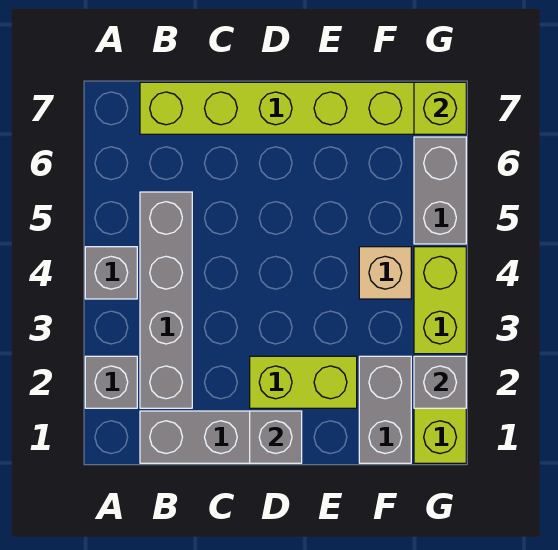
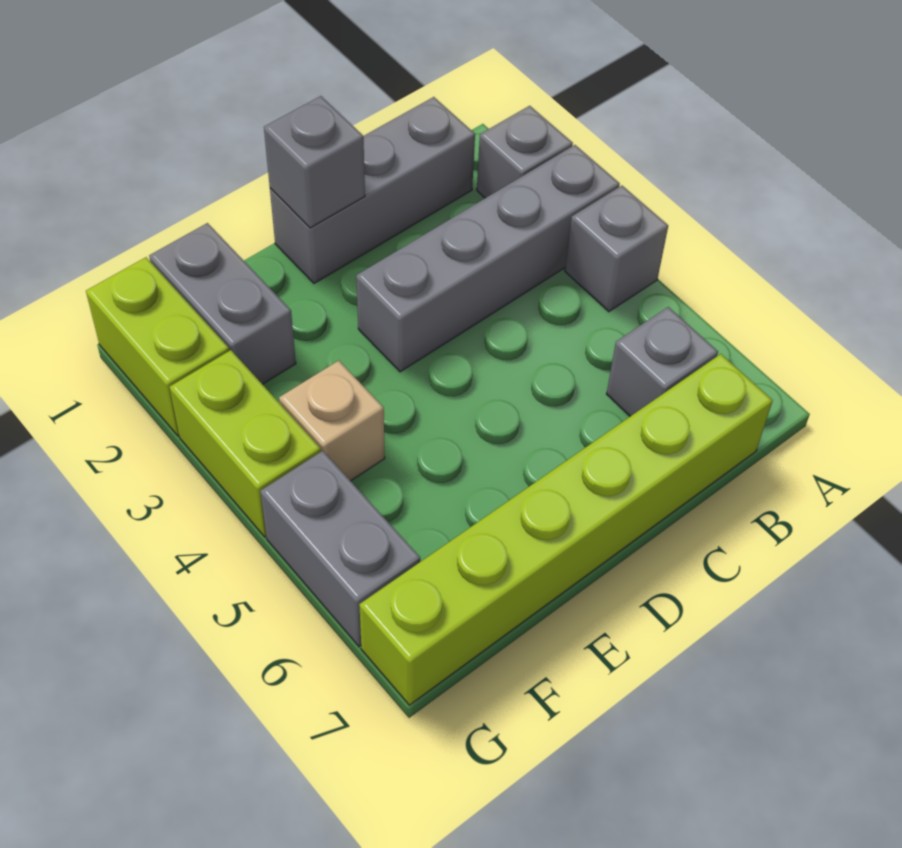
grey brick B2:B5 level 1 -> grey brick A3:D3 level 1
lime brick D2:E2 level 1 -> none
grey brick G2 level 2 -> grey brick B6 level 1
lime brick G7 level 2 -> none

